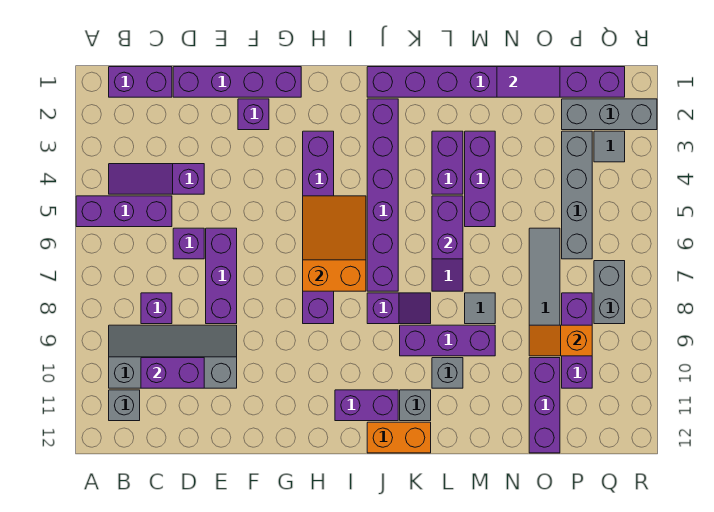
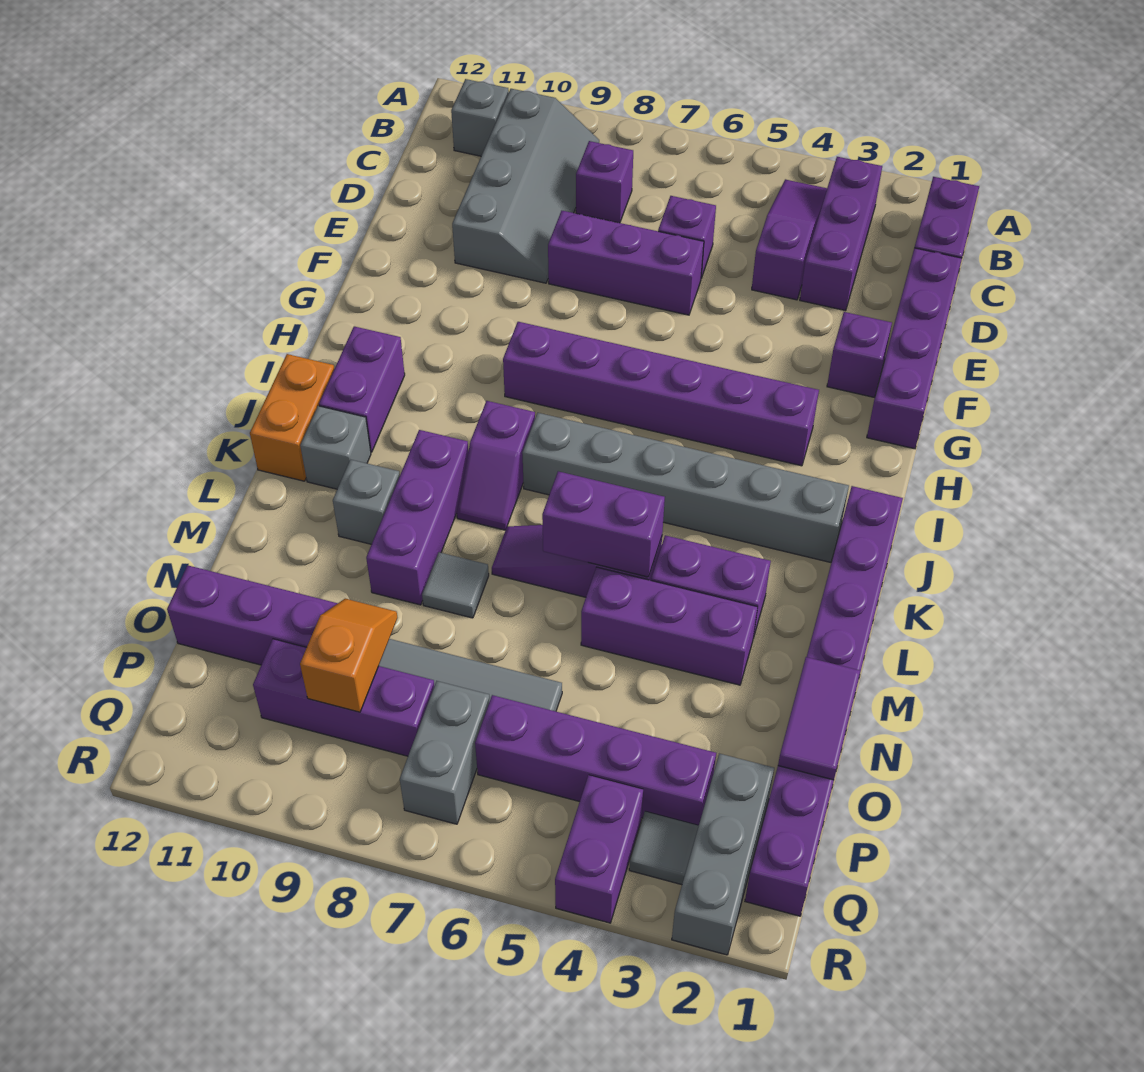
purple brick A5:C5 level 1 -> purple brick B3:D3 level 1
purple brick C10:D10 level 2 -> purple brick Q4:R4 level 1
orange slope H5:I7 level 2 top 7 -> none
purple brick J2:J7 level 1 -> grey brick J2:J7 level 1
grey brick P3:P6 level 1 -> purple brick P3:P6 level 1
grey brick Q7:Q8 level 1 -> grey brick P7:Q7 level 1

